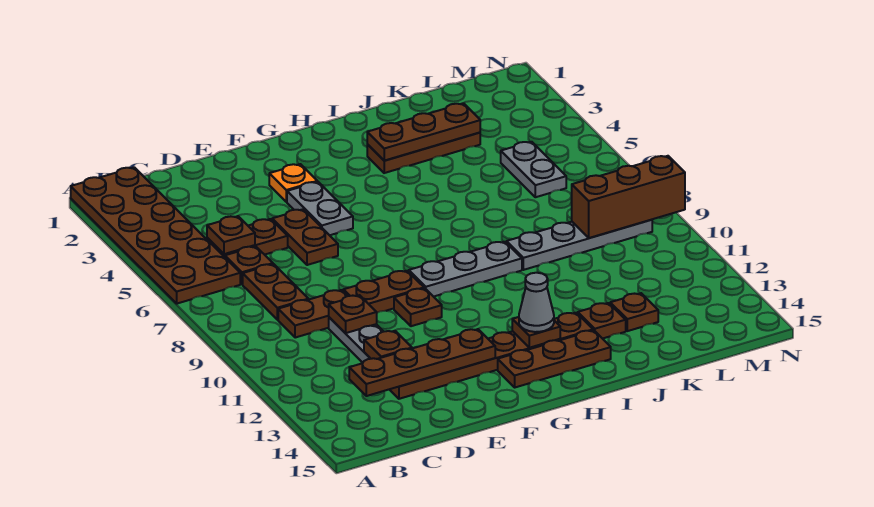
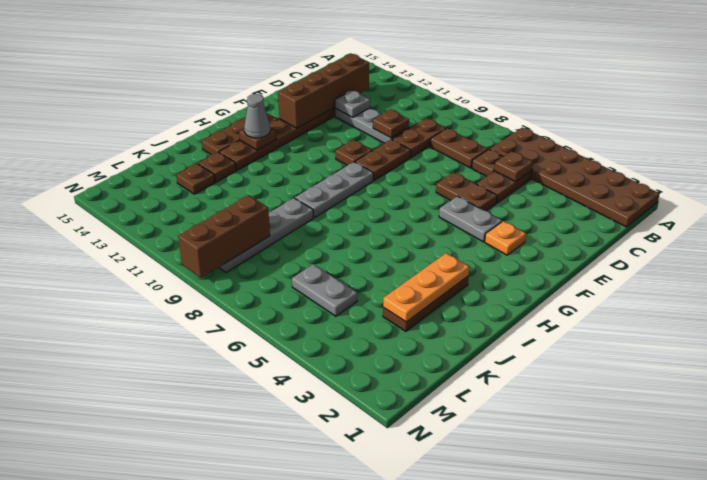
brown plate C13:F13 level 2 -> brown brick C13:F13 level 2
brown plate D12 level 2 -> grey plate D12 level 2
brown plate I3:K3 level 2 -> orange plate I3:K3 level 2

